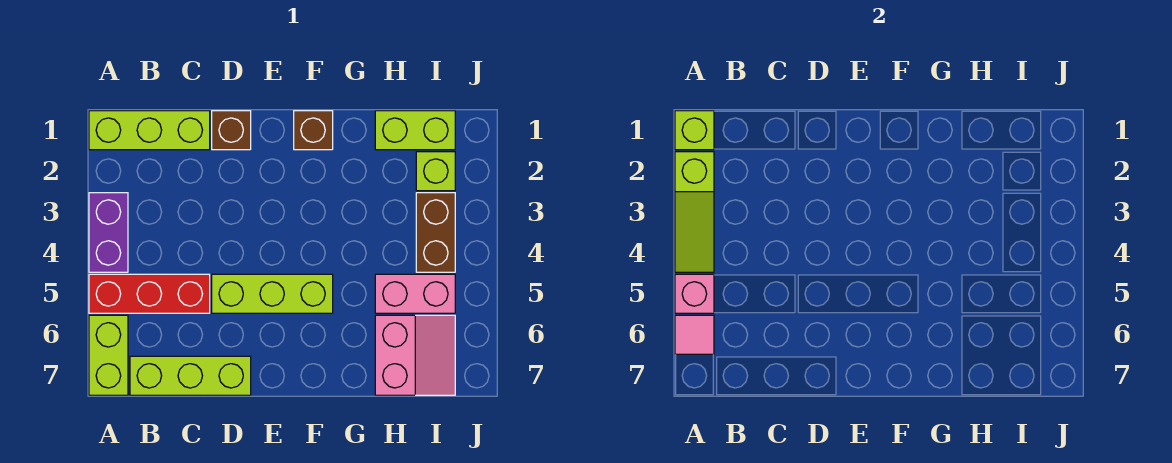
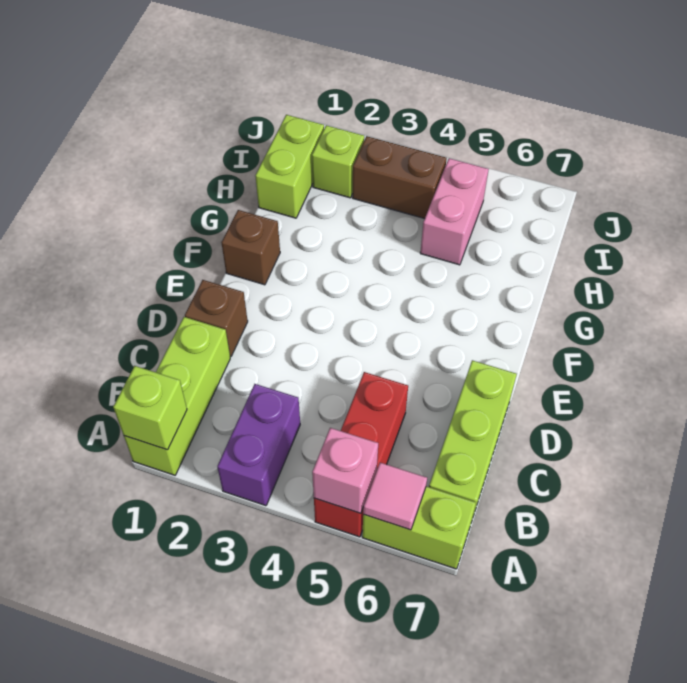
lime slope A2:A4 level 2 top 2 -> none
purple brick A3:A4 level 1 -> purple brick A3:B3 level 1
lime brick D5:F5 level 1 -> none
pink slope H6:I7 level 1 top H -> none

